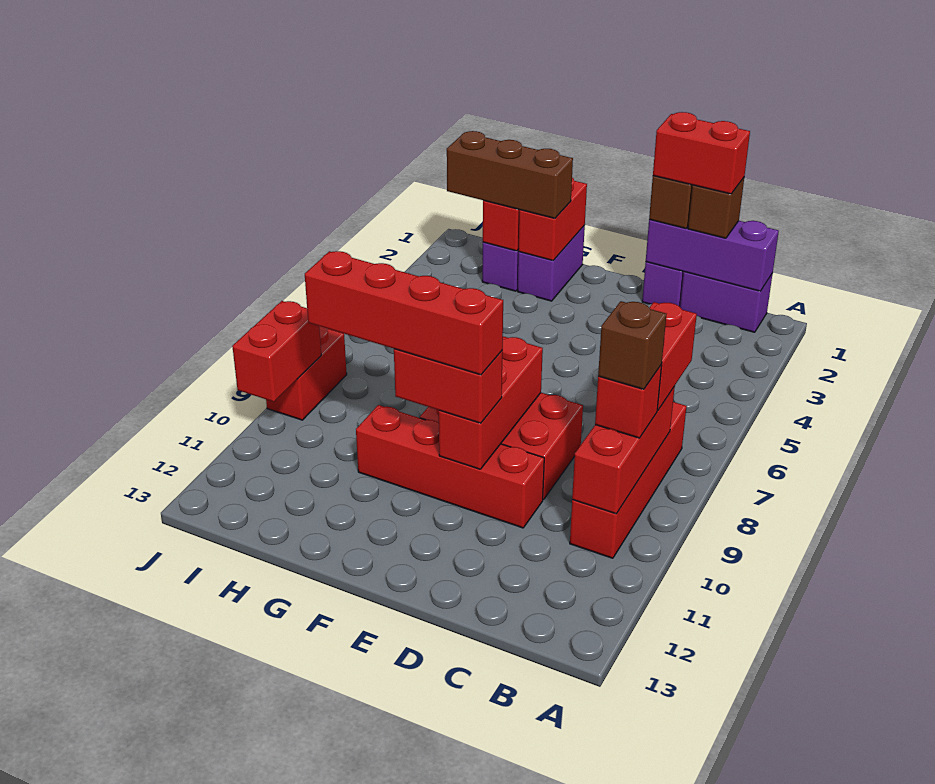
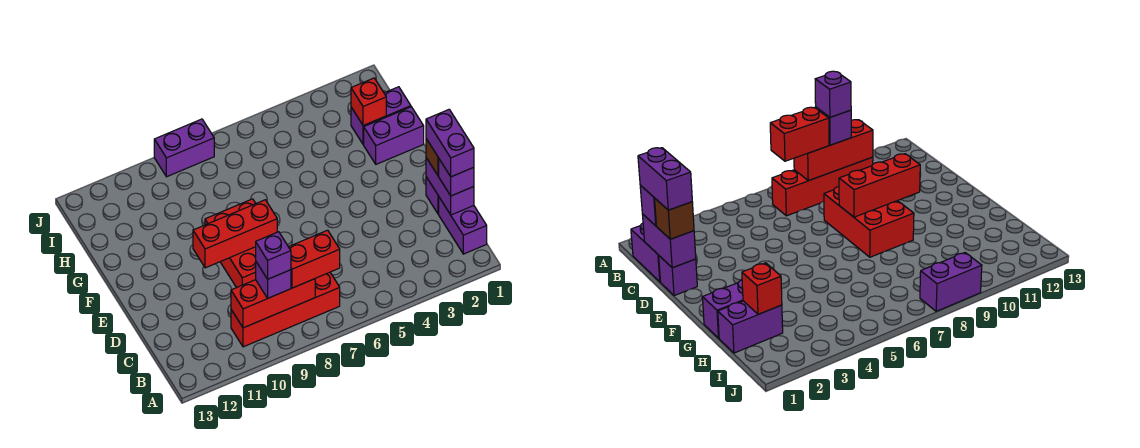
purple brick B1:D1 level 2 -> purple brick C1:D1 level 2
red brick B9 level 3 -> purple brick B9 level 3
brown brick B9 level 4 -> purple brick B9 level 4
brown brick C1 level 3 -> purple brick C1 level 3
red brick C1:D1 level 4 -> purple brick C1:D1 level 4
red brick D10:G10 level 1 -> none
red brick E10:F10 level 3 -> none
red brick E10:H10 level 4 -> none
red brick G1:G2 level 2 -> none
brown brick G2:I2 level 3 -> none
red brick J8:J9 level 1 -> purple brick J8:J9 level 1
red brick J9:J10 level 2 -> none

